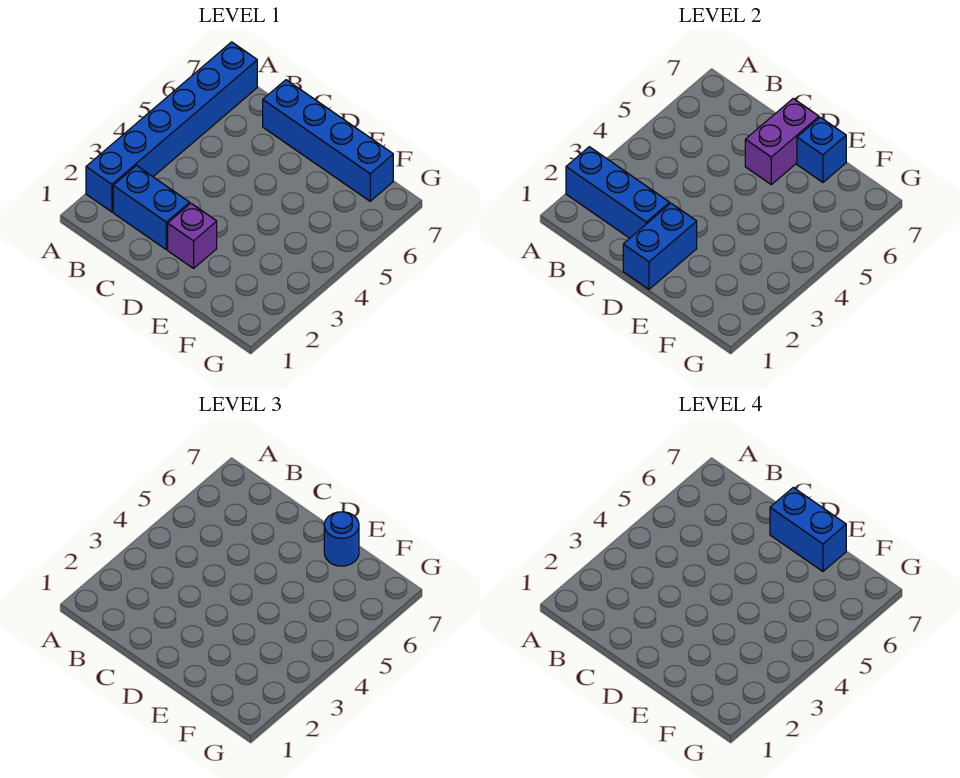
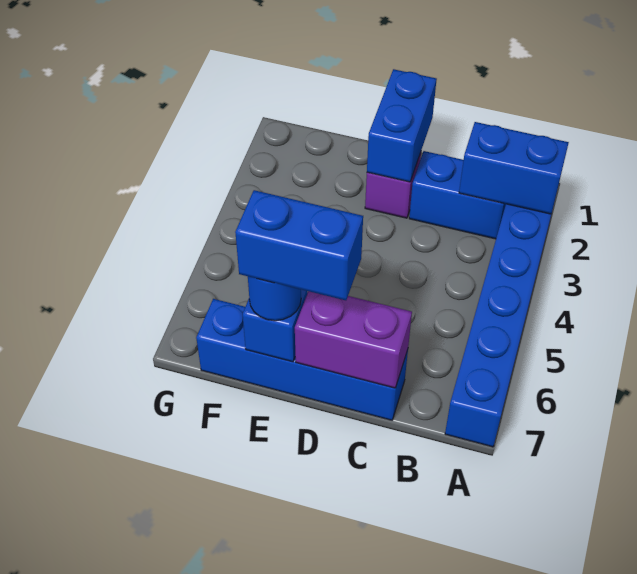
blue brick A2:C2 level 2 -> blue brick A2:B2 level 2
purple brick D6:D7 level 2 -> purple brick C7:D7 level 2

